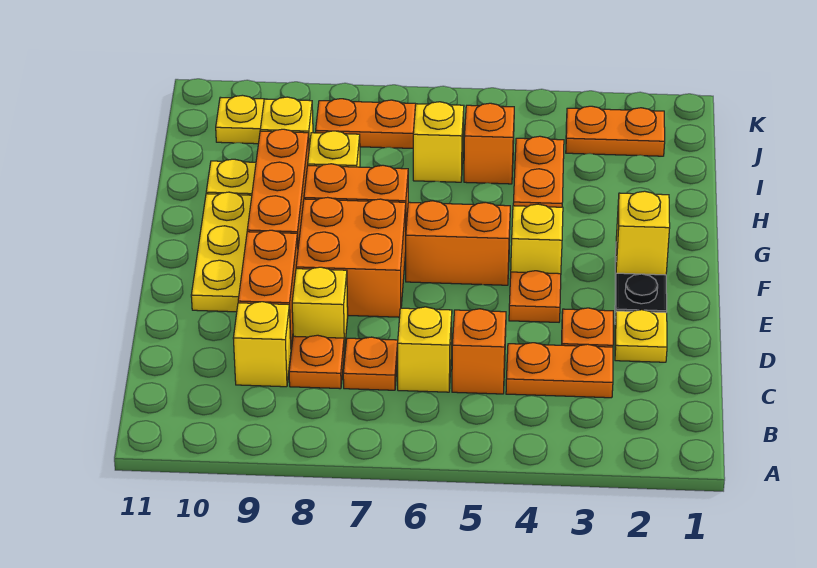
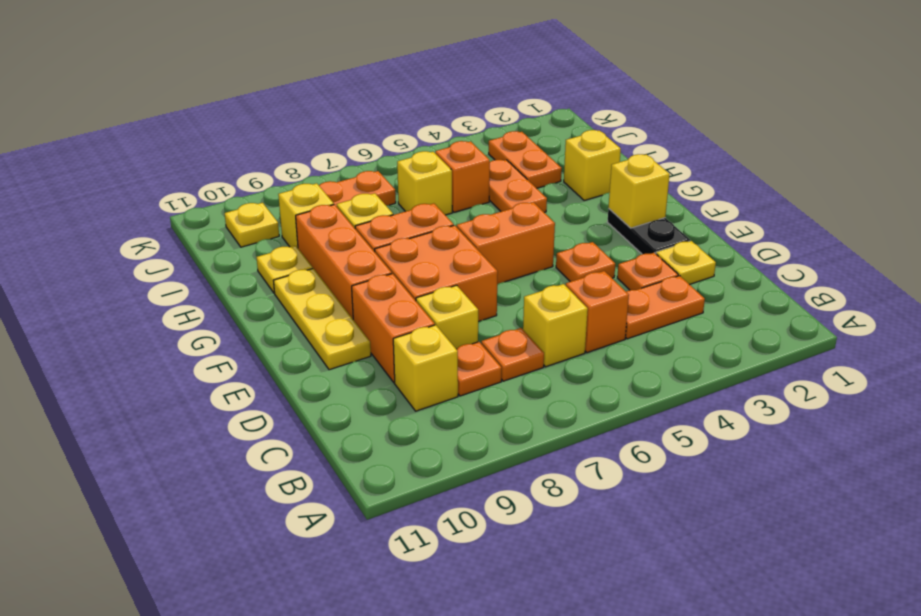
yellow brick F4 level 1 -> yellow brick H2 level 1
orange plate J2:J3 level 1 -> orange plate I3:J3 level 1

